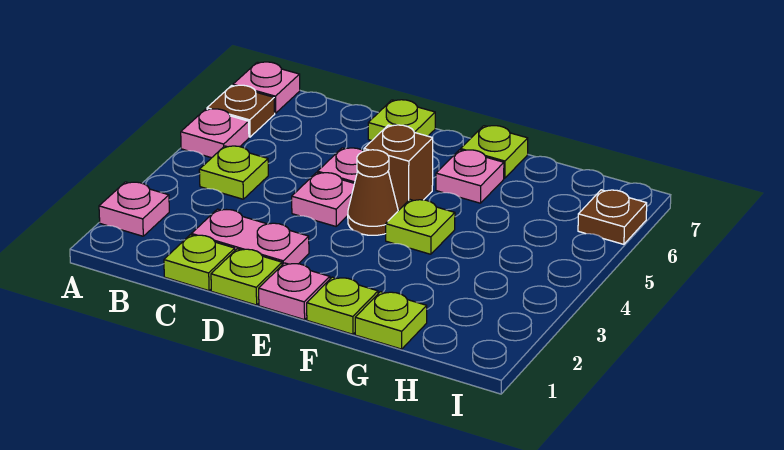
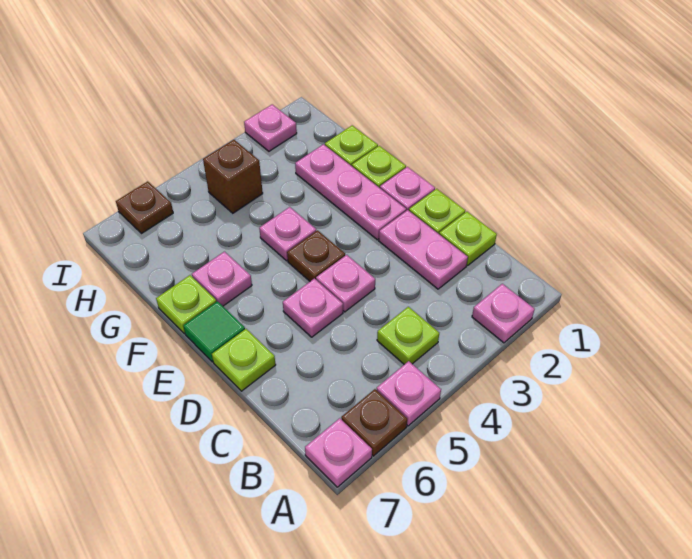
none -> pink plate E2:G2 level 1
brown cone E4 level 1 -> brown plate E4 level 1
brown brick E5 level 1 -> brown brick H4 level 1
none -> green tile E7 level 1
lime plate F4 level 1 -> pink plate F4 level 1
none -> pink plate I2 level 1

